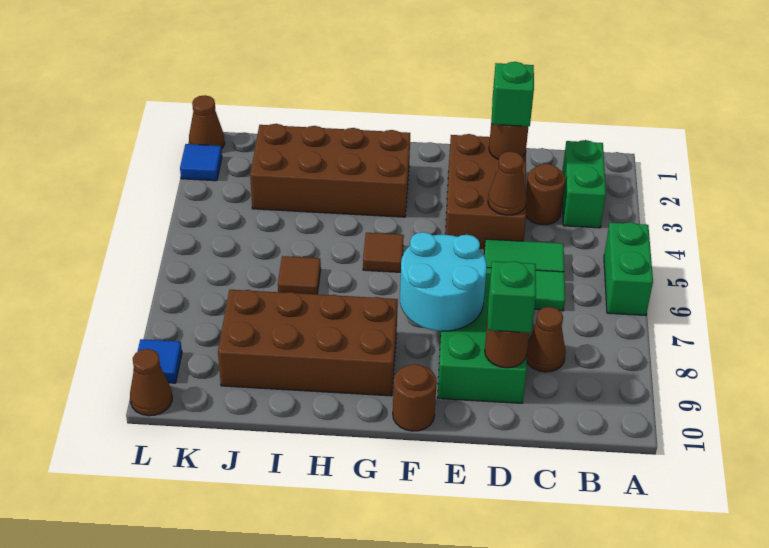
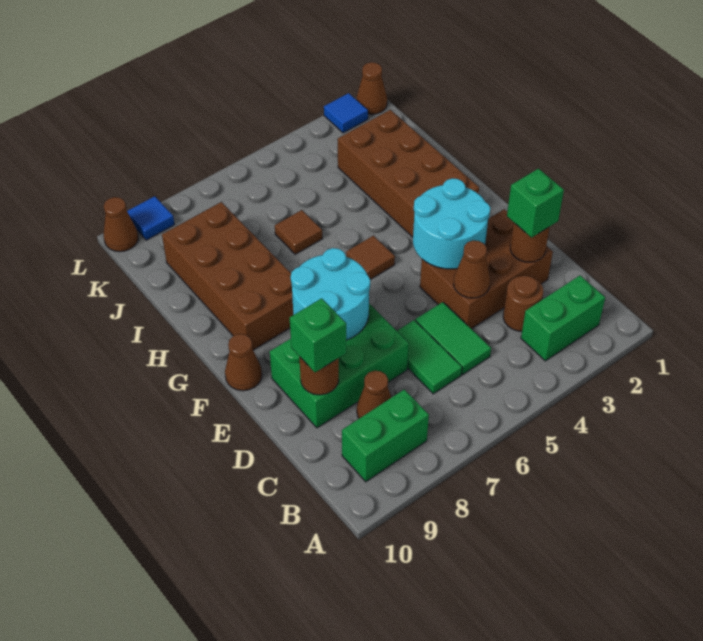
green brick A5:A6 level 1 -> green brick B8:B9 level 1
none -> cyan round brick E3:F4 level 2
brown round brick F10 level 1 -> brown cone F10 level 1

